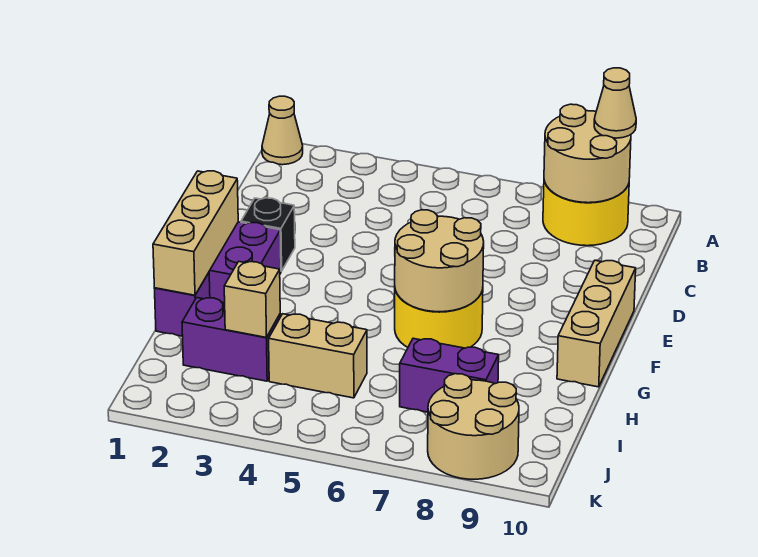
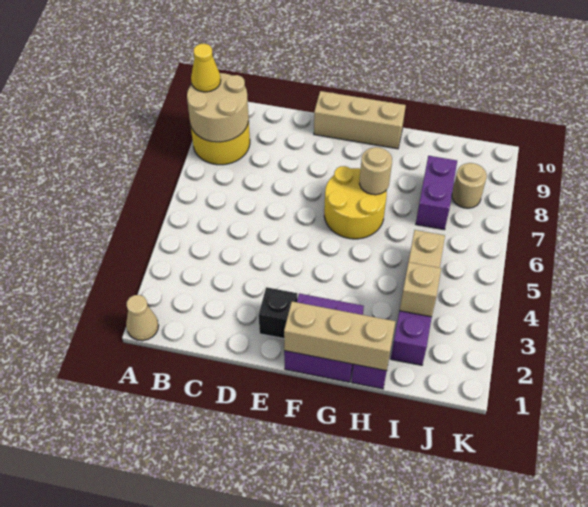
tan cone A9 level 3 -> yellow cone A9 level 3
tan round brick F6:G7 level 2 -> tan round brick G7 level 2
tan round brick J8:K9 level 1 -> tan round brick J8 level 1

